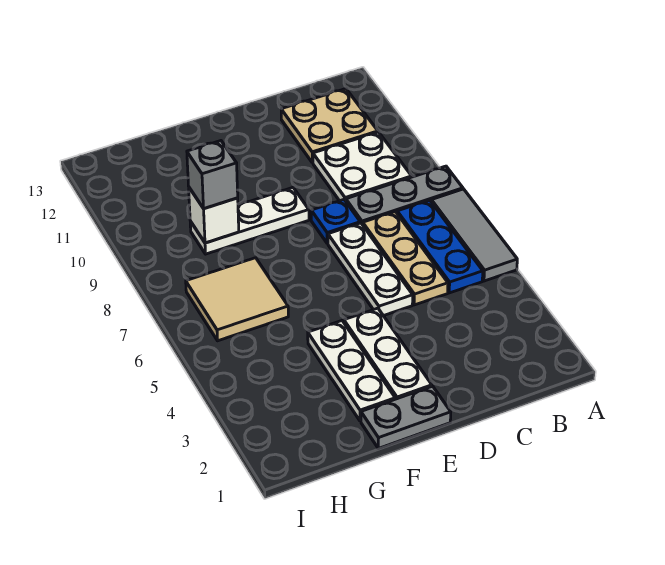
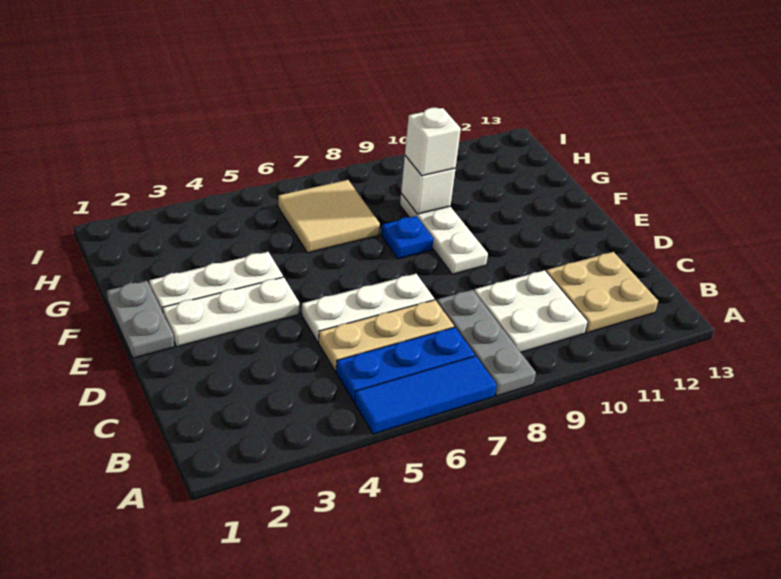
grey tile A5:A7 level 1 -> blue tile A5:A7 level 1
blue plate D8 level 1 -> blue plate F8 level 1
grey brick G9 level 3 -> white brick G9 level 3

